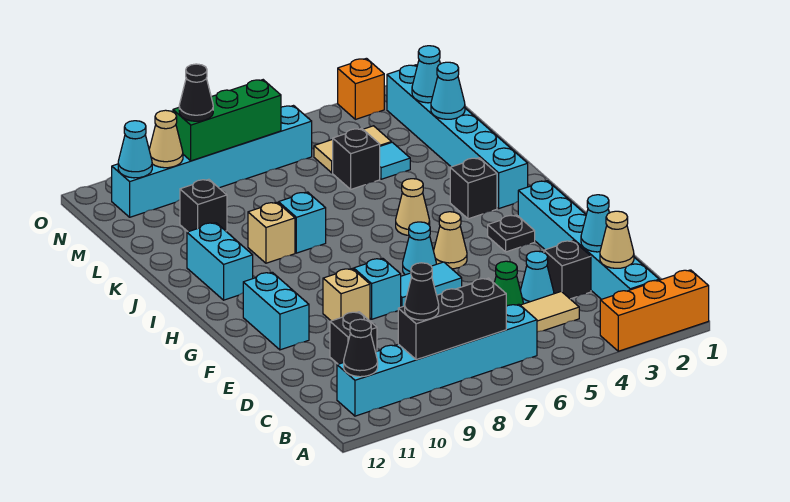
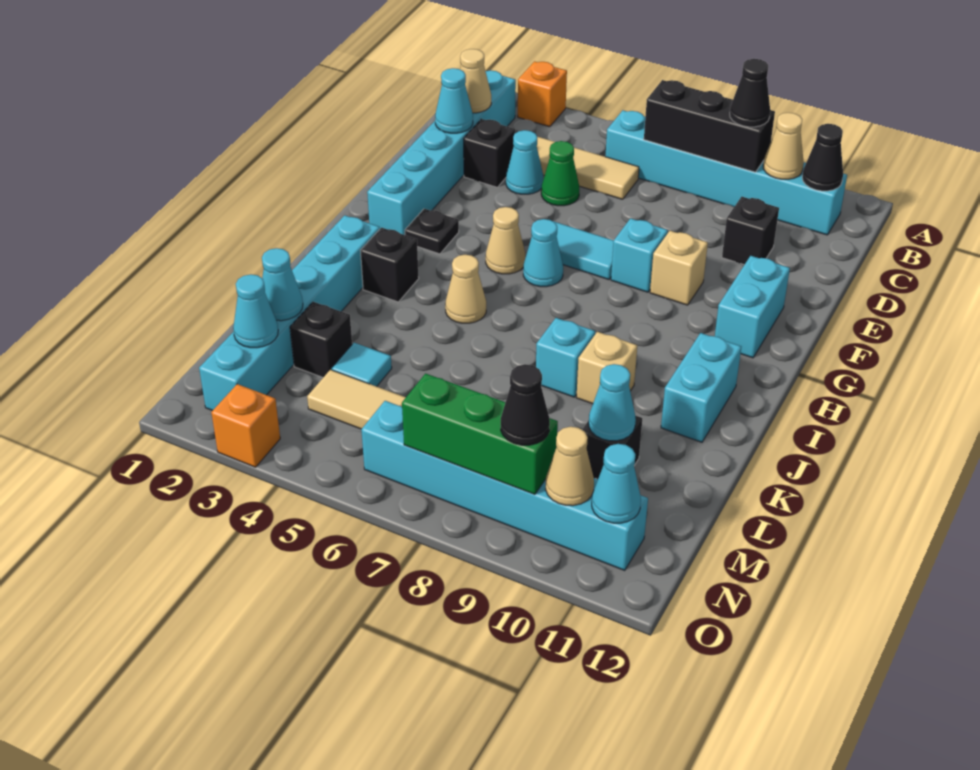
orange brick A1:A3 level 1 -> orange brick A3 level 1
none -> tan cone B10 level 2
black brick L5 level 1 -> black brick L3 level 1
none -> cyan cone L10 level 2

